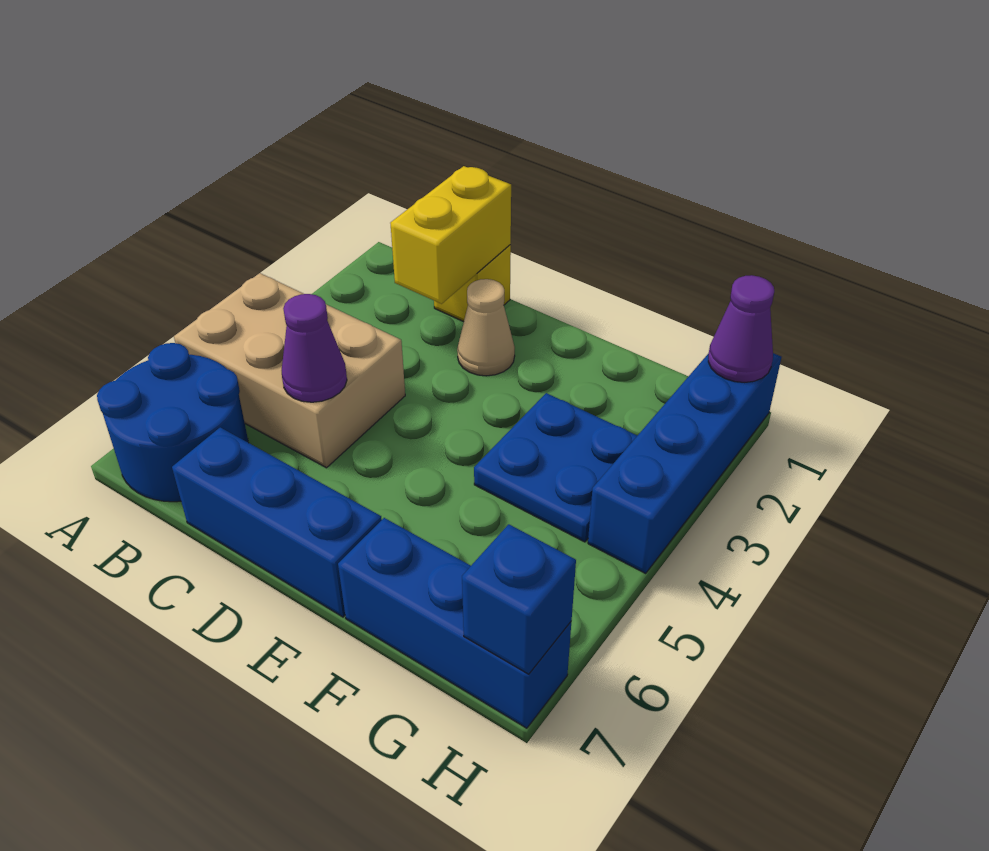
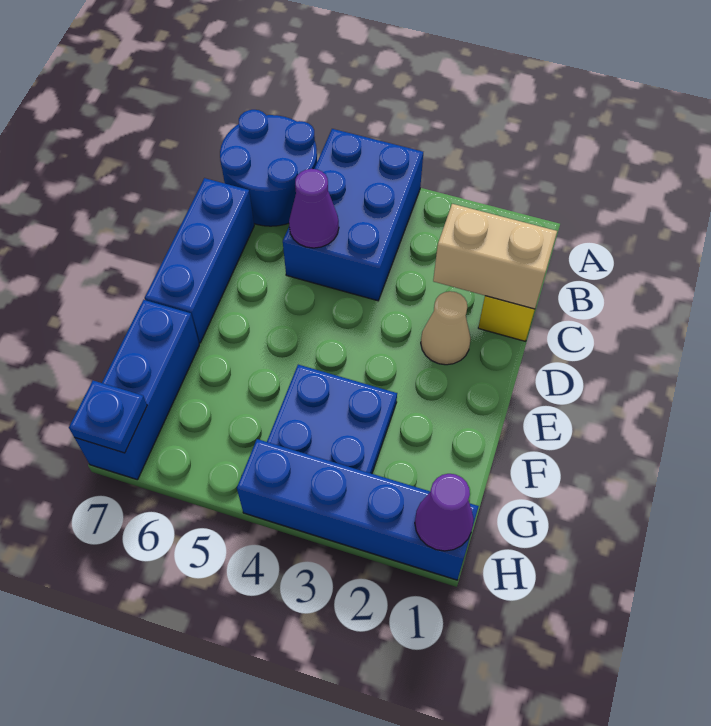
tan brick A4:C5 level 1 -> blue brick A4:C5 level 1
yellow brick C1:C2 level 2 -> tan brick C1:C2 level 2
blue brick H7 level 2 -> blue plate H7 level 2

